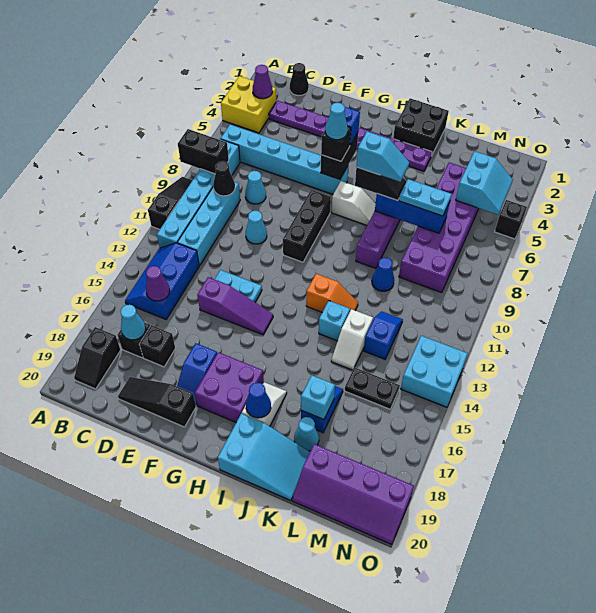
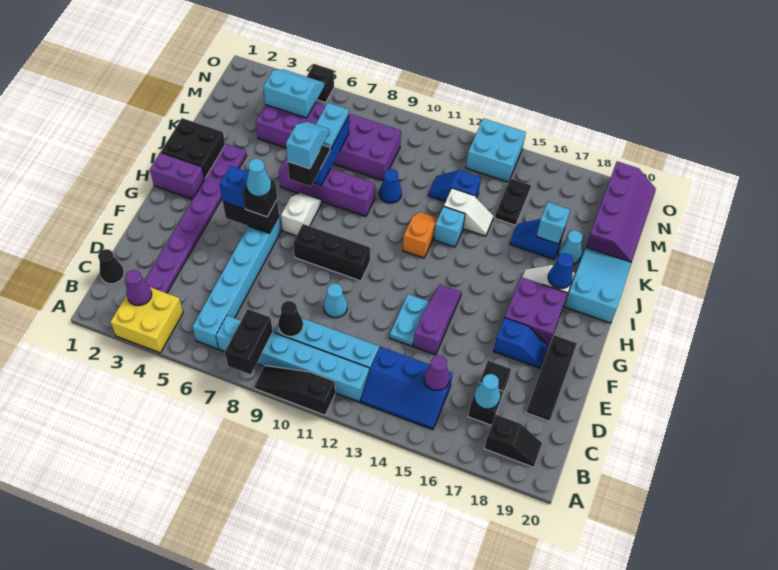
cyan cone D8 level 1 -> none
none -> purple brick H1:H2 level 1

